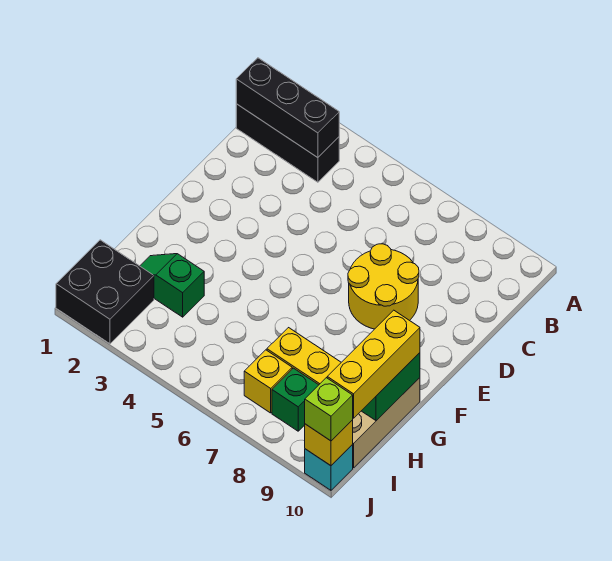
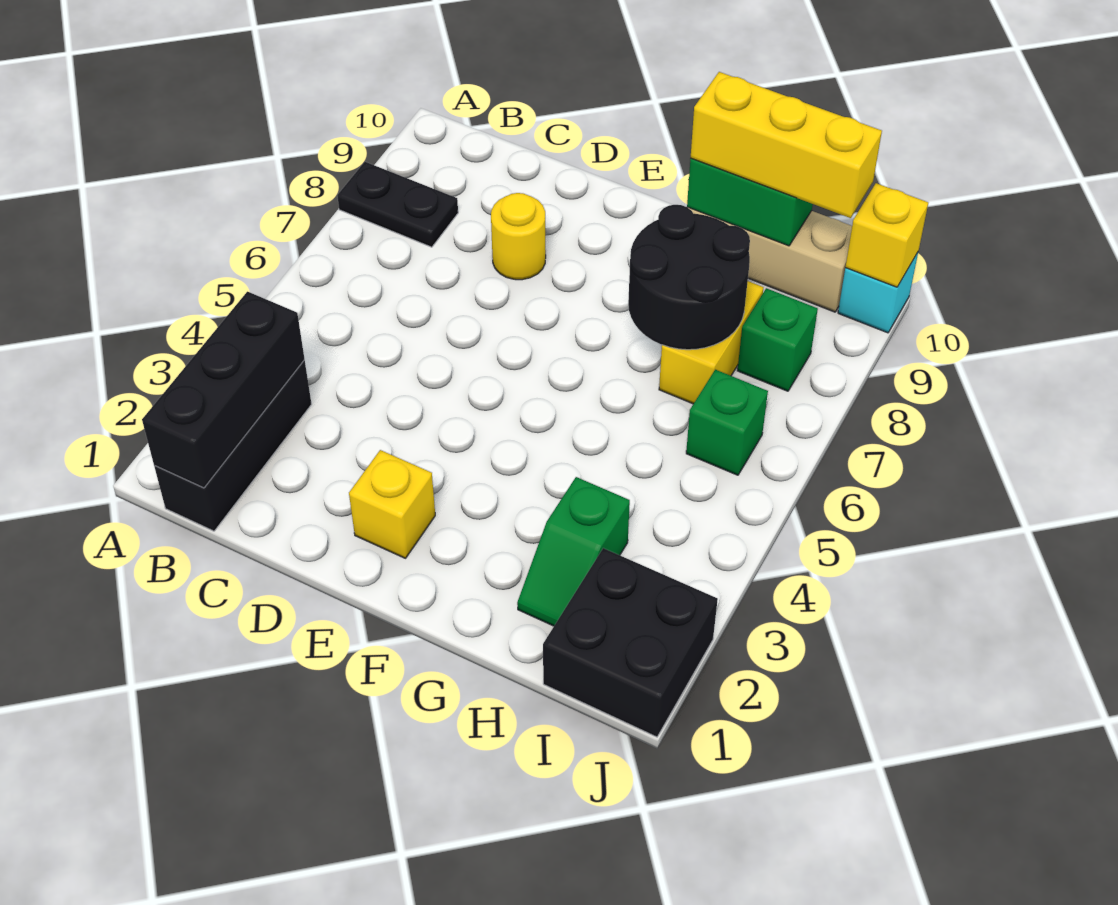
none -> black plate A8:B8 level 1
yellow round brick D7:E8 level 1 -> yellow round brick D8 level 1
none -> black round brick G7:H8 level 2
none -> green brick I6 level 1
yellow brick I7 level 1 -> yellow brick E2 level 1
lime brick J10 level 3 -> none

